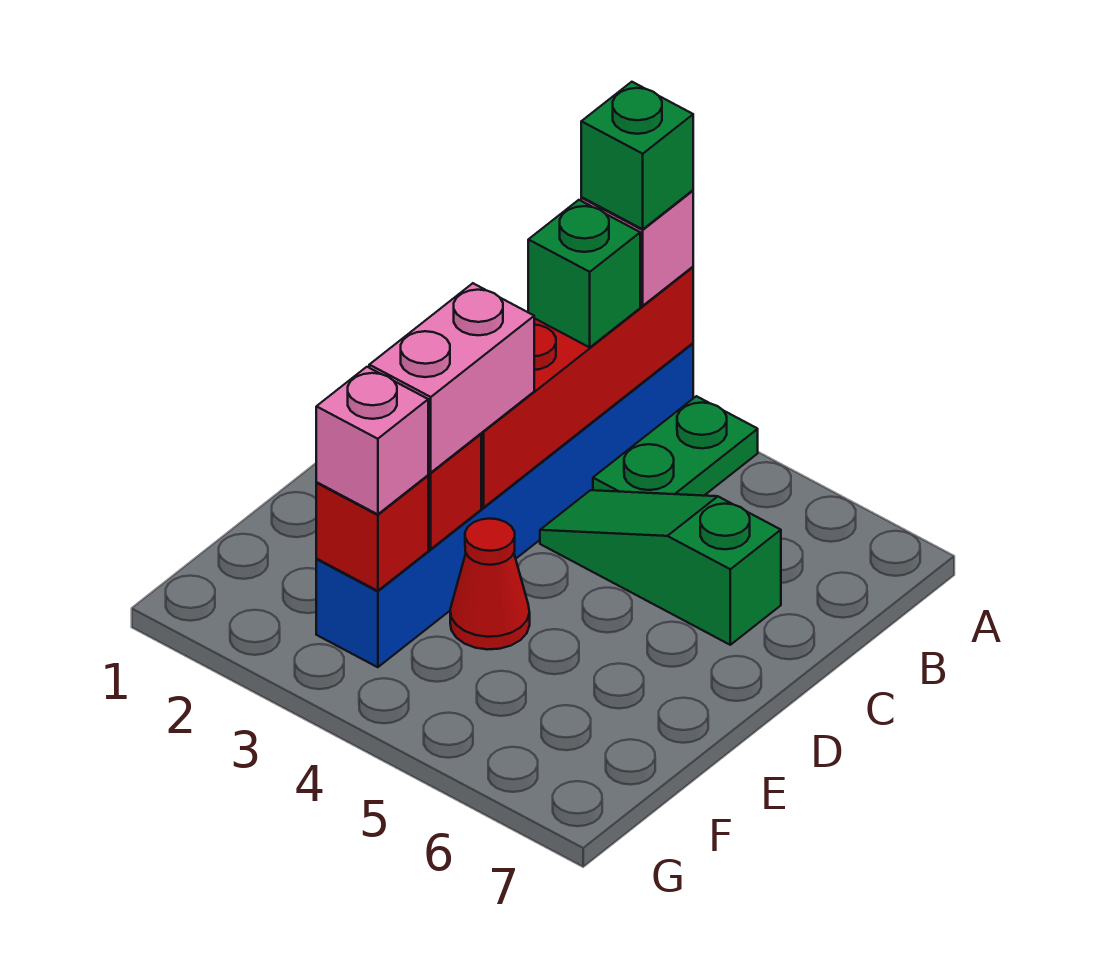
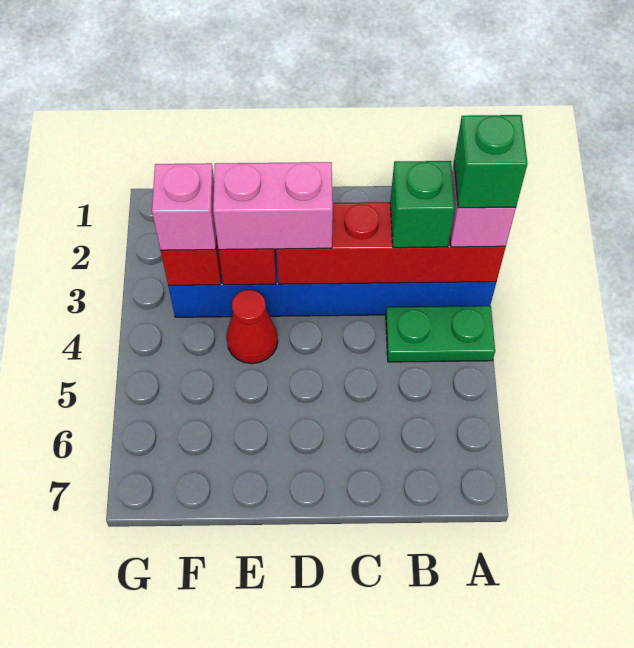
green slope C4:C6 level 1 top 6 -> none

